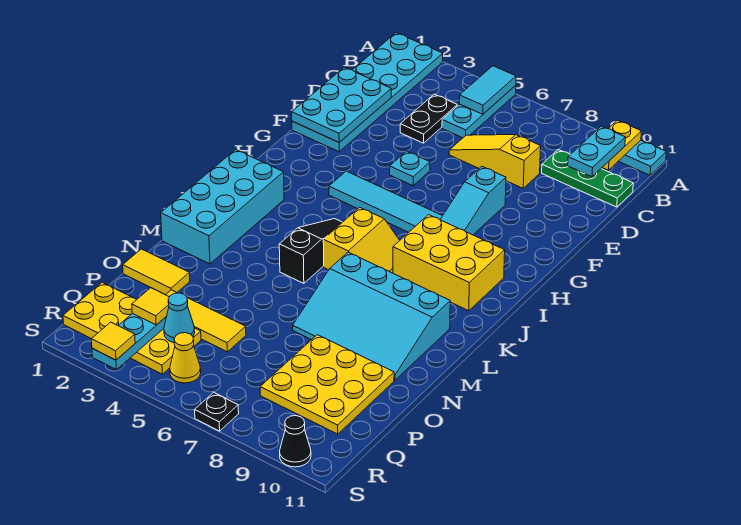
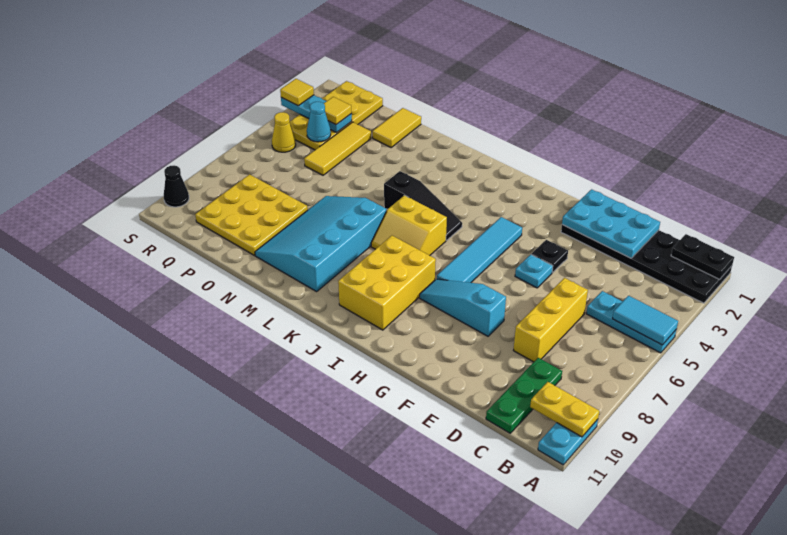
cyan plate A1:F2 level 1 -> black plate A1:F2 level 1
cyan plate B10:C10 level 3 -> none
black plate C4:D4 level 1 -> black plate A1:B1 level 2
yellow slope D6:D8 level 1 top 8 -> yellow brick D6:D8 level 1
cyan brick J1:M2 level 1 -> none
black plate S7 level 1 -> black plate F4 level 1

